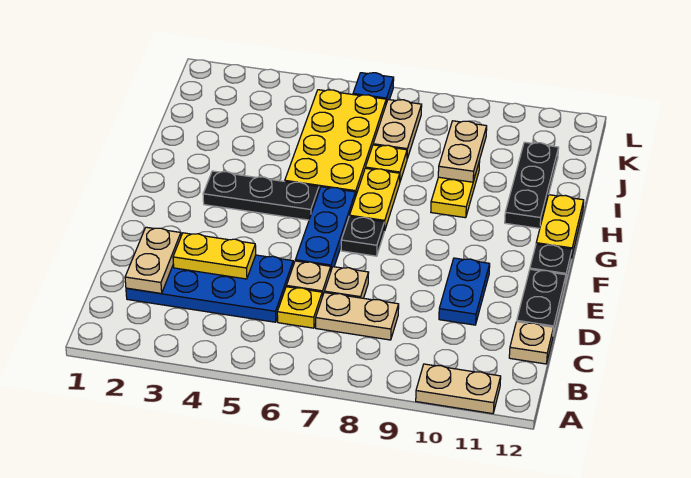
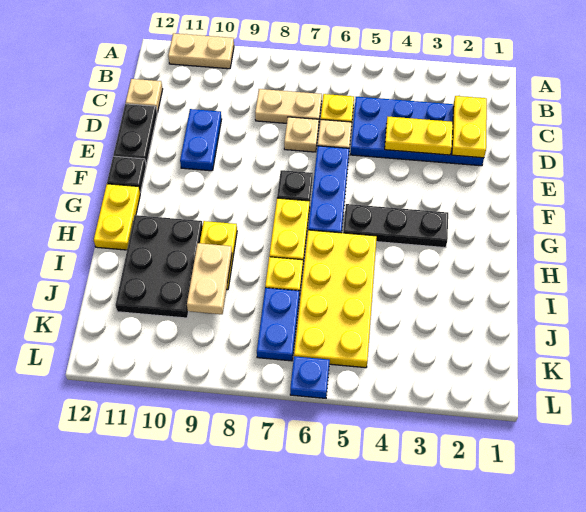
tan plate C2:D2 level 2 -> yellow plate C2:D2 level 2
black plate H11:J11 level 1 -> black plate H10:J11 level 1
tan plate J7:K7 level 1 -> blue plate J7:K7 level 1

